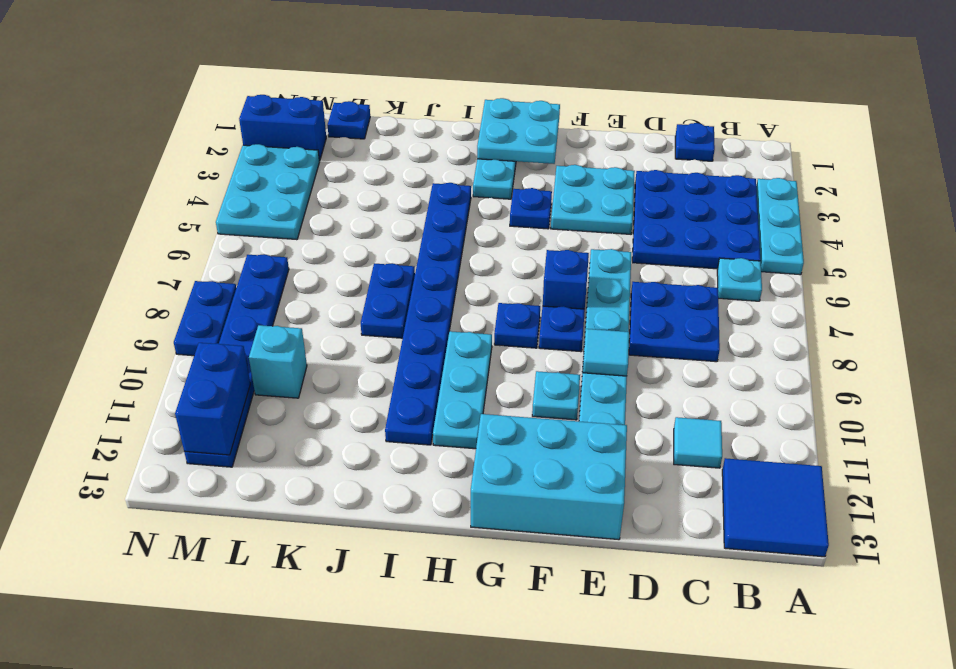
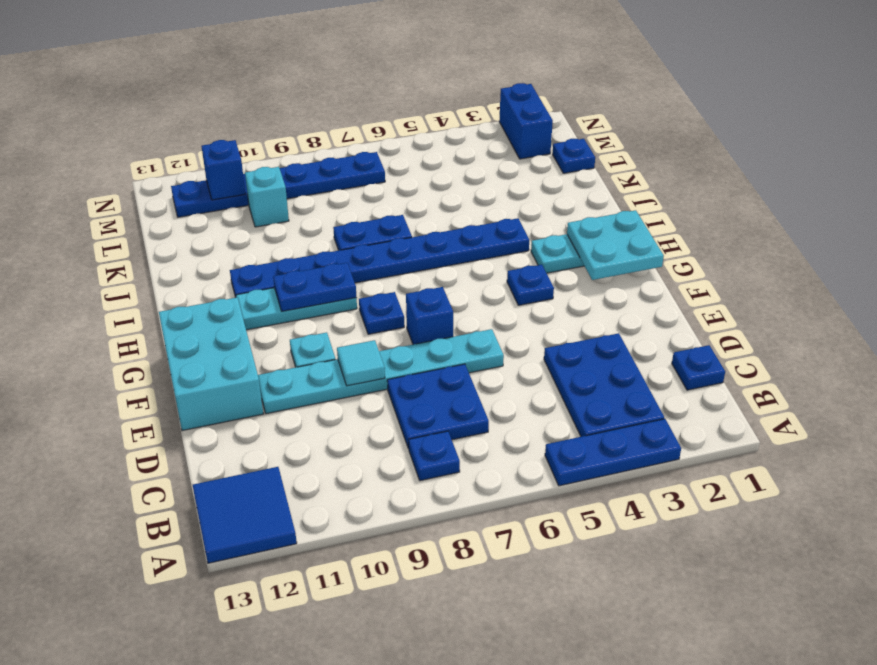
cyan plate A3:A5 level 1 -> blue plate A3:A5 level 1
blue plate B3:D5 level 1 -> blue plate B3:D4 level 1
cyan plate B6 level 1 -> none
cyan tile C11 level 1 -> none
cyan plate E3:F4 level 1 -> none
blue plate F8 level 1 -> blue plate B8 level 1
cyan plate M3:N5 level 1 -> none
blue brick M11:M12 level 2 -> blue brick M11 level 2
blue plate N8:N9 level 1 -> blue plate H9:H10 level 2

